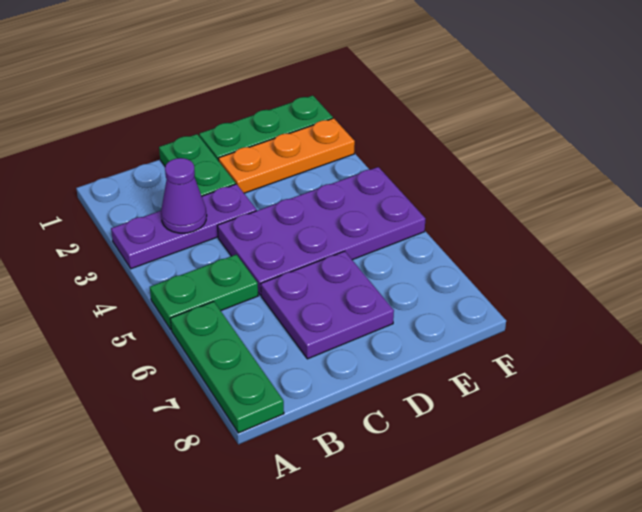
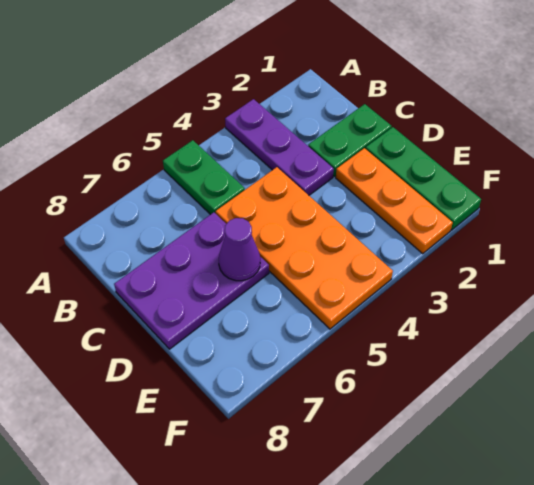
green plate A6:A8 level 1 -> none
purple cone B3 level 2 -> purple cone D6 level 2
purple plate C4:F5 level 1 -> orange plate C4:F5 level 1
purple plate C6:D7 level 1 -> purple plate C6:D8 level 1

